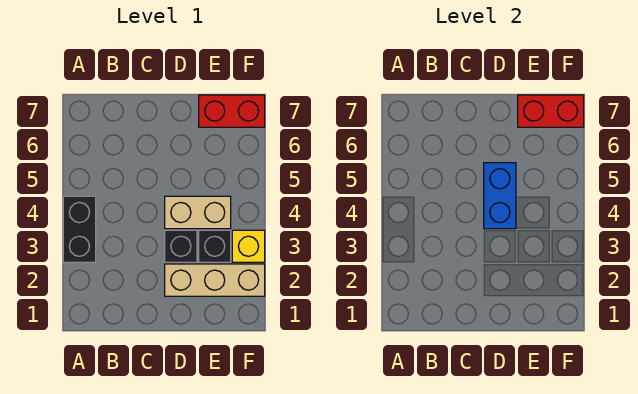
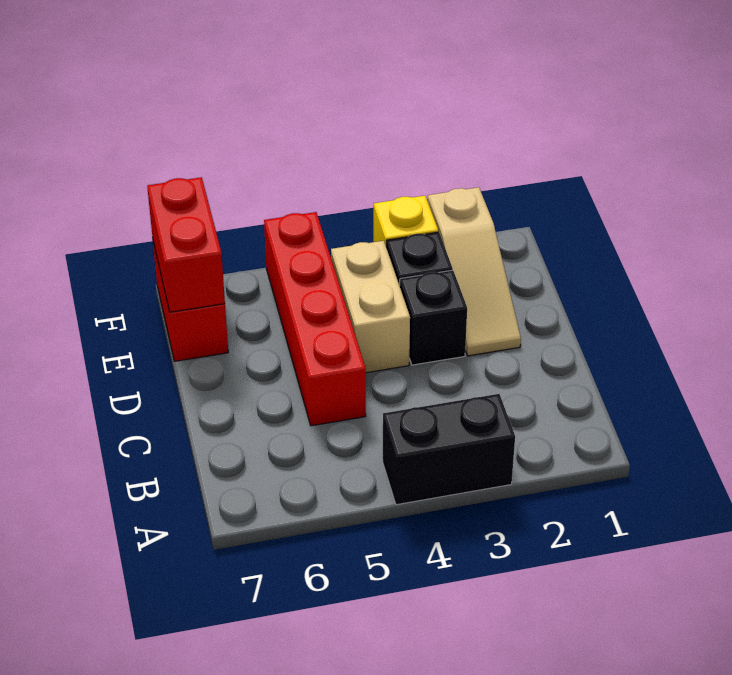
none -> red brick C5:F5 level 1
tan brick D2:F2 level 1 -> tan slope D2:F2 level 1 top F
blue brick D4:D5 level 2 -> none

